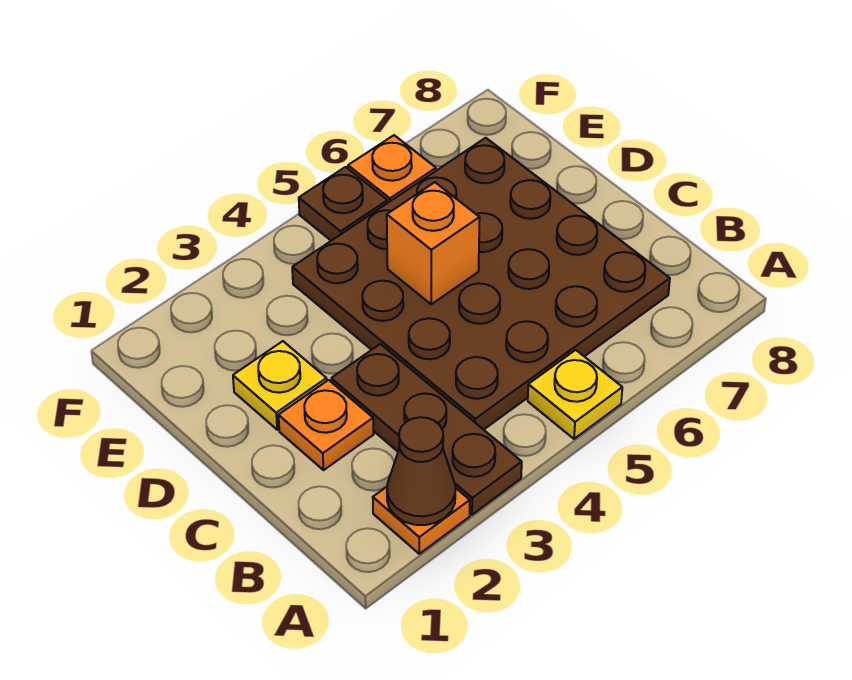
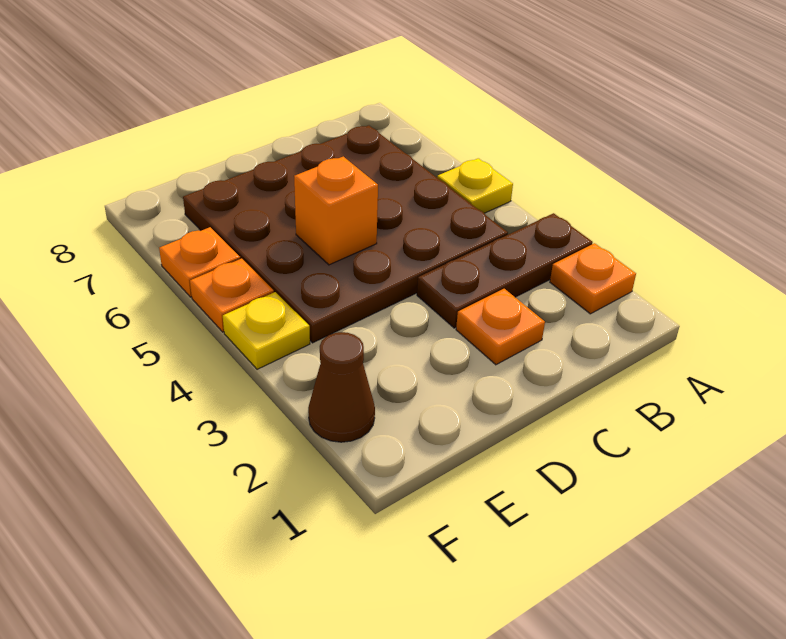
brown cone A2 level 2 -> brown cone F2 level 1
yellow plate D2 level 1 -> yellow plate F4 level 1
brown plate F5 level 1 -> orange plate F5 level 1

